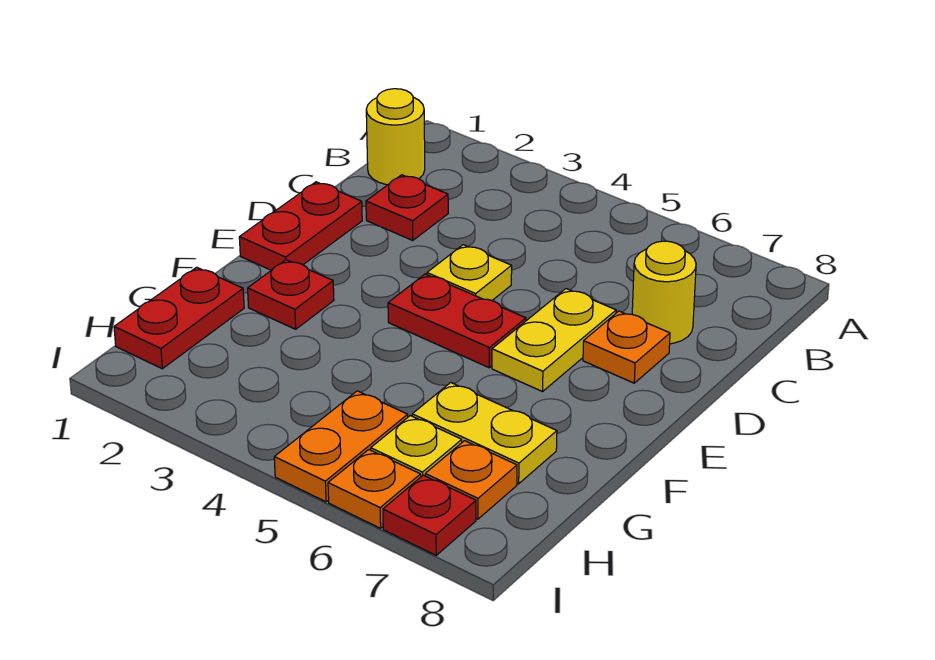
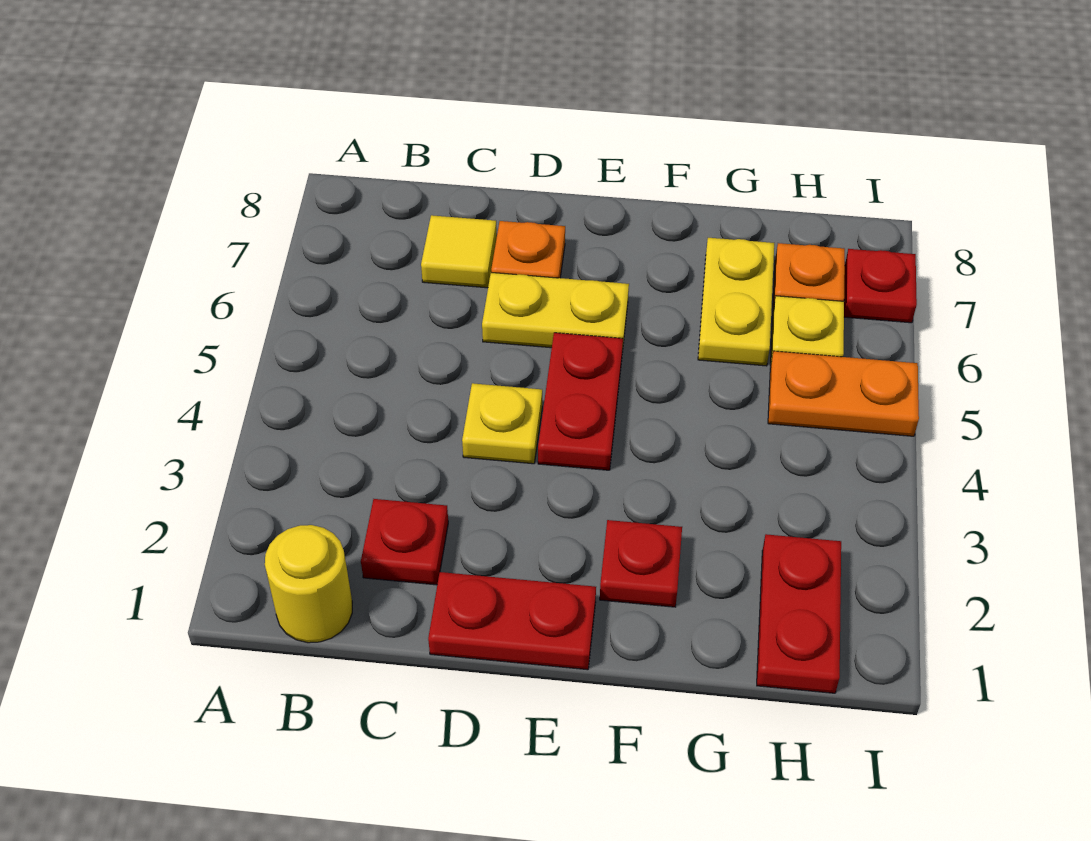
yellow round brick C7 level 1 -> yellow tile C7 level 1
red plate G1:H1 level 1 -> red plate H1:H2 level 1
orange plate I6 level 1 -> none

